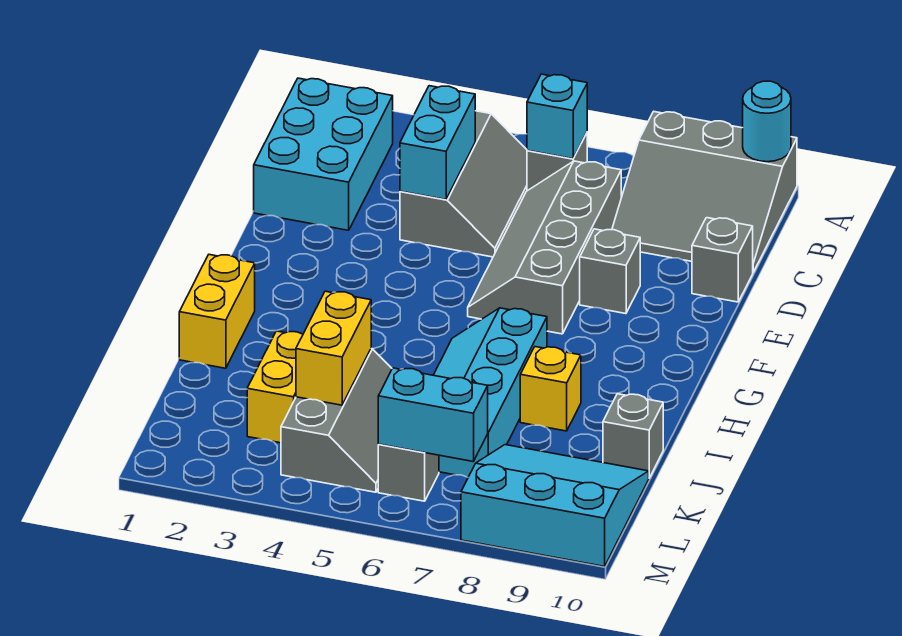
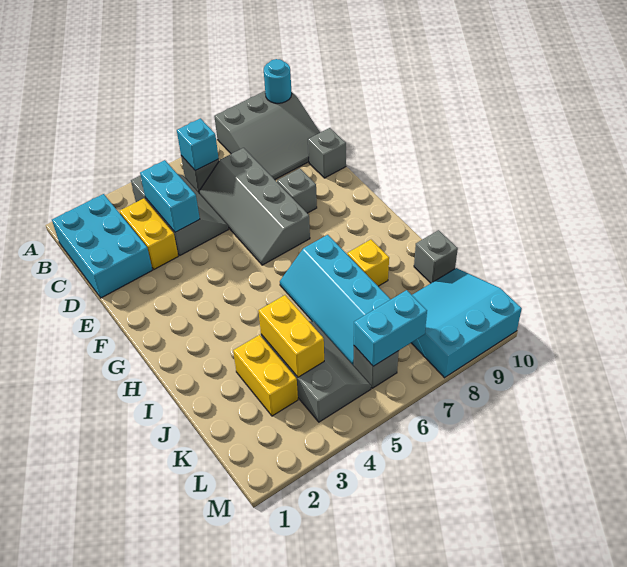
yellow brick H1:I1 level 1 -> yellow brick C3:D3 level 1

